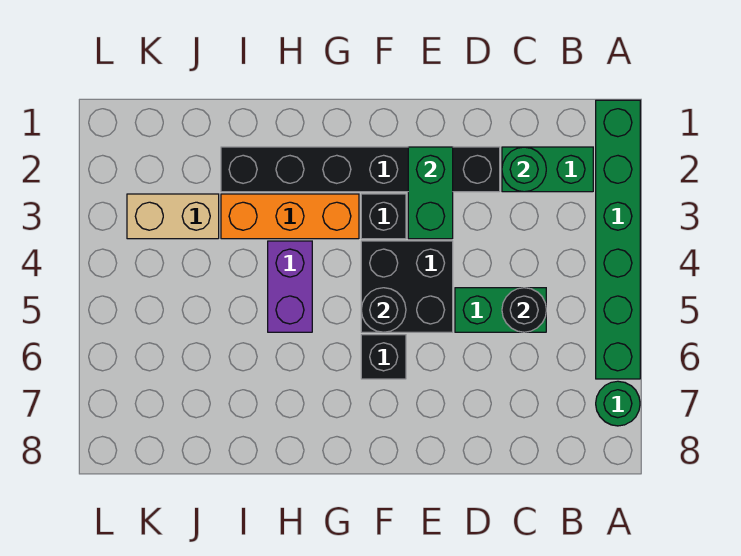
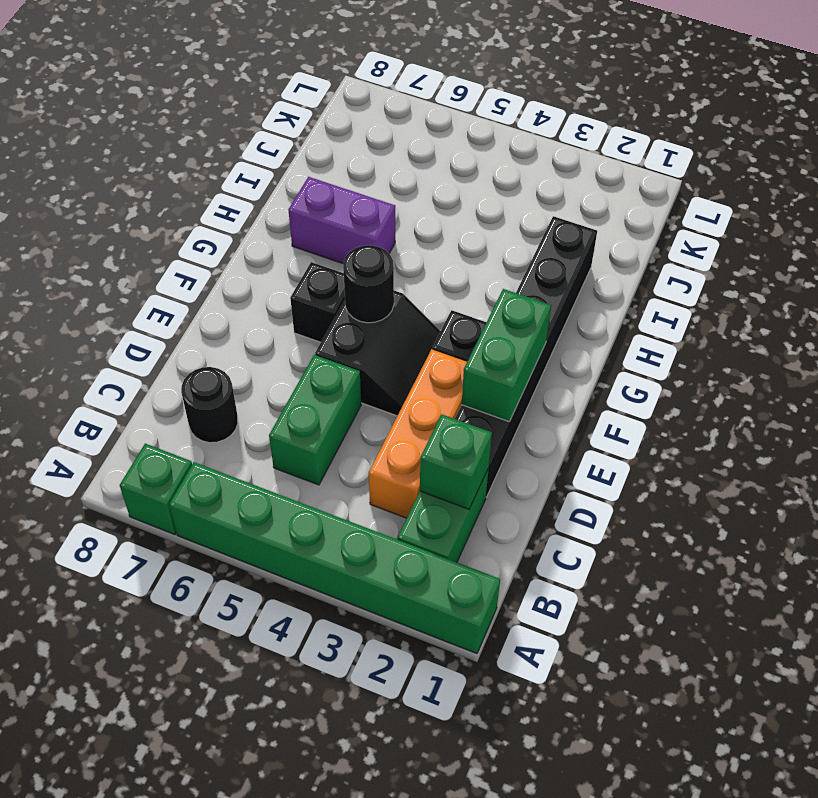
green round brick A7 level 1 -> green brick A7 level 1
green round brick C2 level 2 -> green brick C2 level 2
black round brick C5 level 2 -> black round brick C7 level 1
green brick E2:E3 level 2 -> green brick E2:F2 level 2
black brick E4:F5 level 1 -> black slope E4:F5 level 1 top 5
orange brick G3:I3 level 1 -> orange brick C3:E3 level 1
purple brick H4:H5 level 1 -> purple brick H6:H7 level 1
tan brick J3:K3 level 1 -> none

